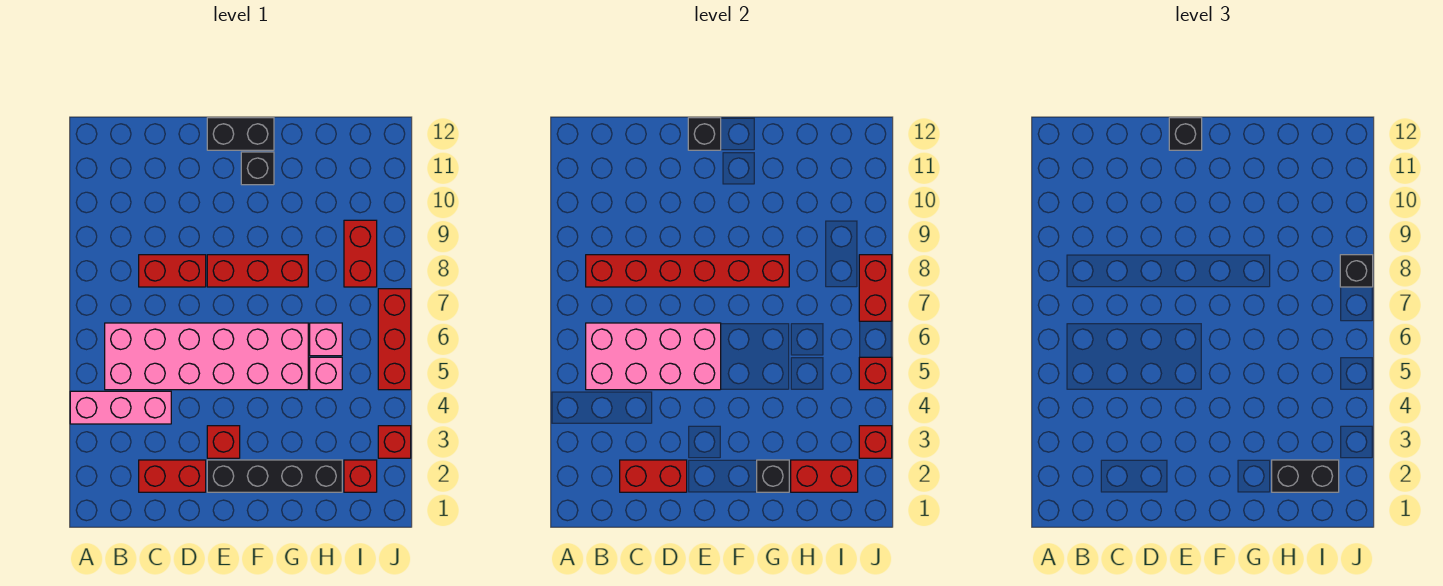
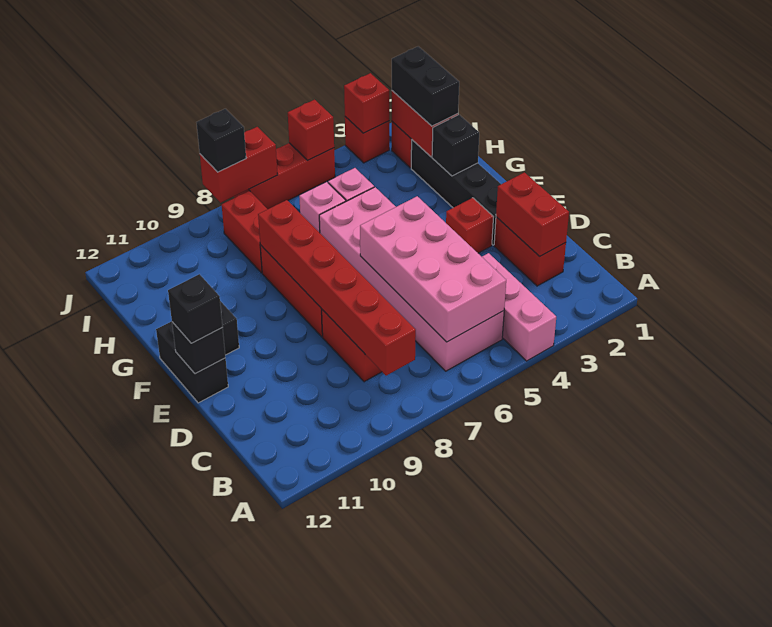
red brick I8:I9 level 1 -> red brick H8:I8 level 1

